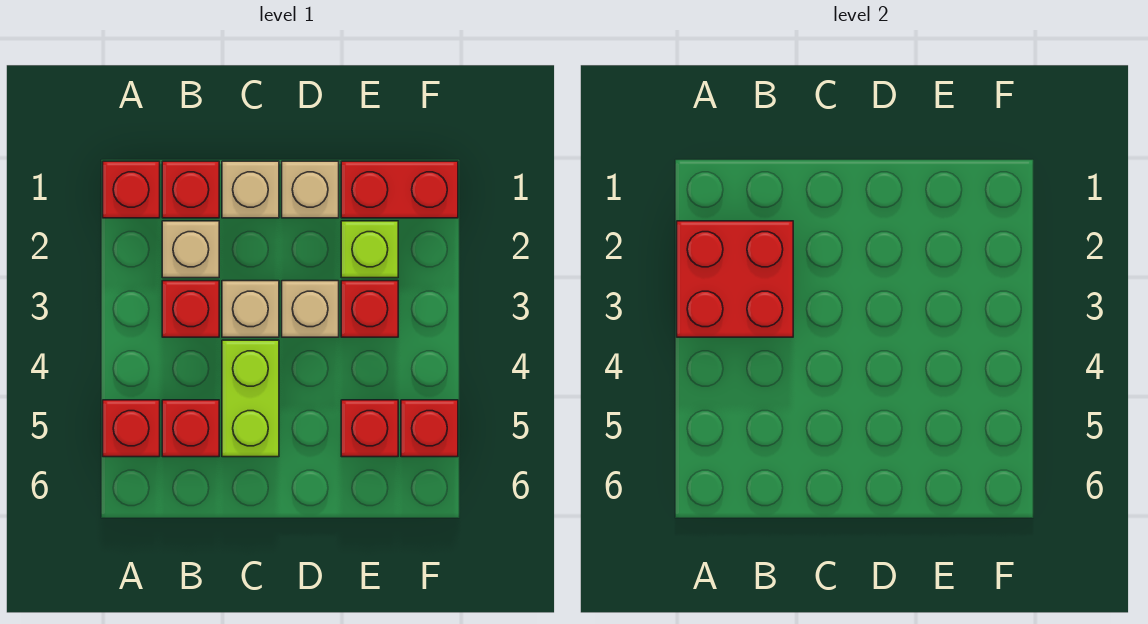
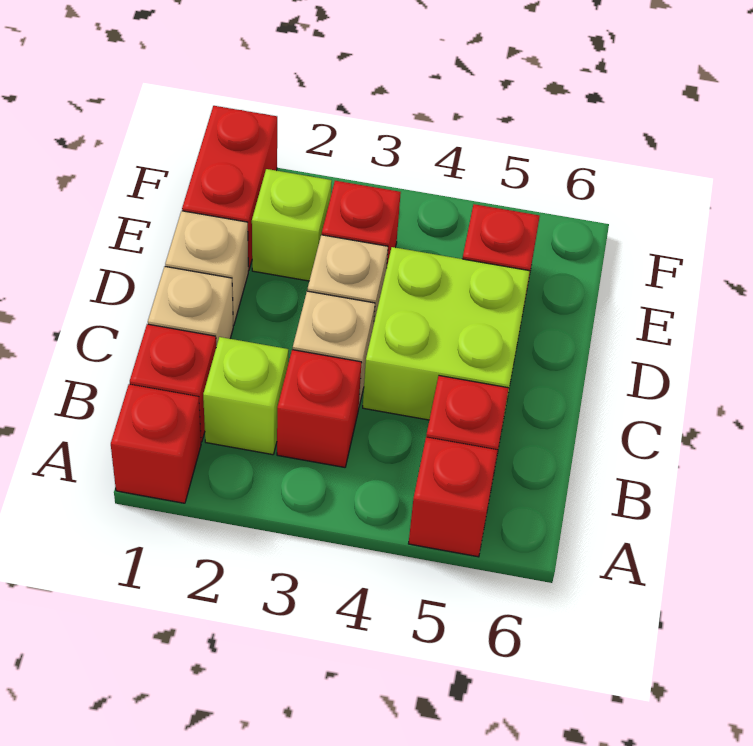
red brick A2:B3 level 2 -> none
tan brick B2 level 1 -> lime brick B2 level 1
lime brick C4:C5 level 1 -> lime brick C4:D5 level 1
red brick F5 level 1 -> none

